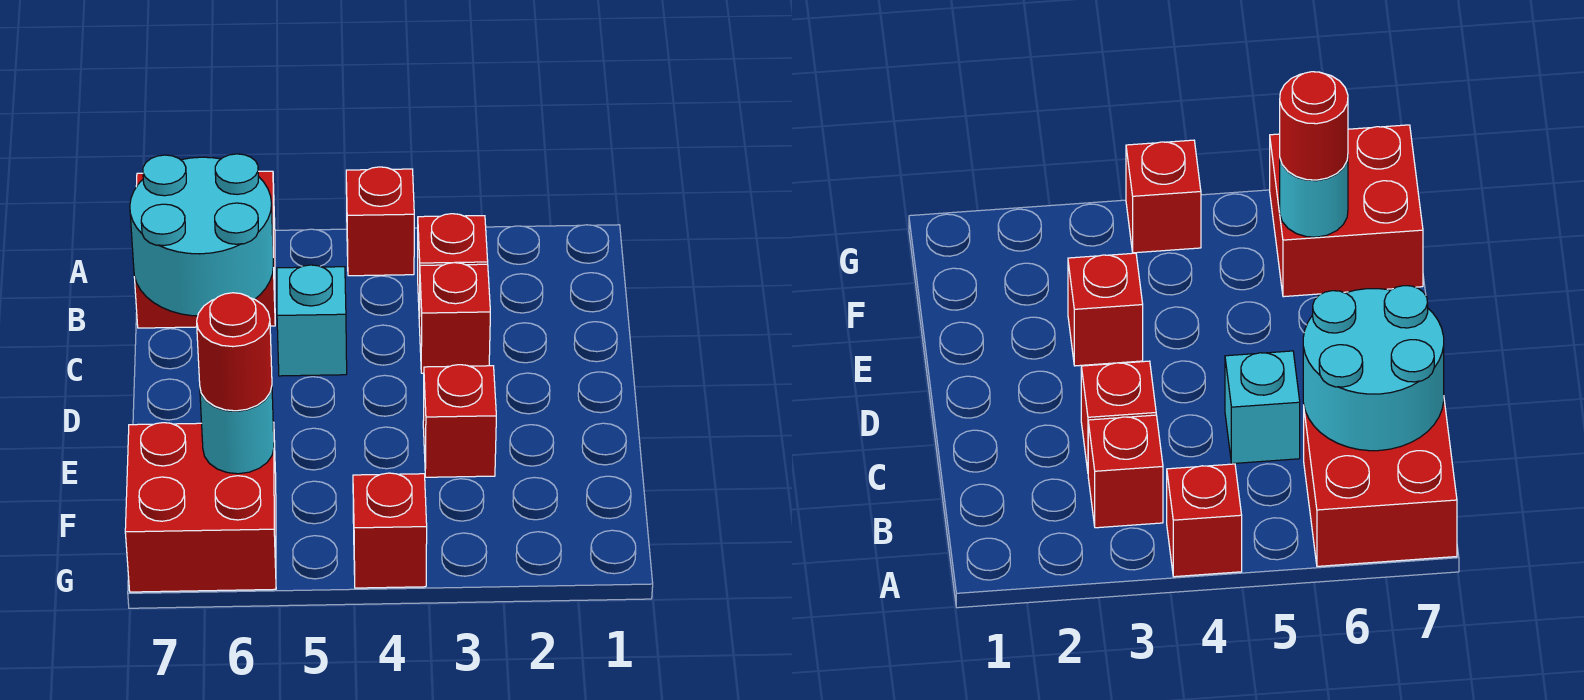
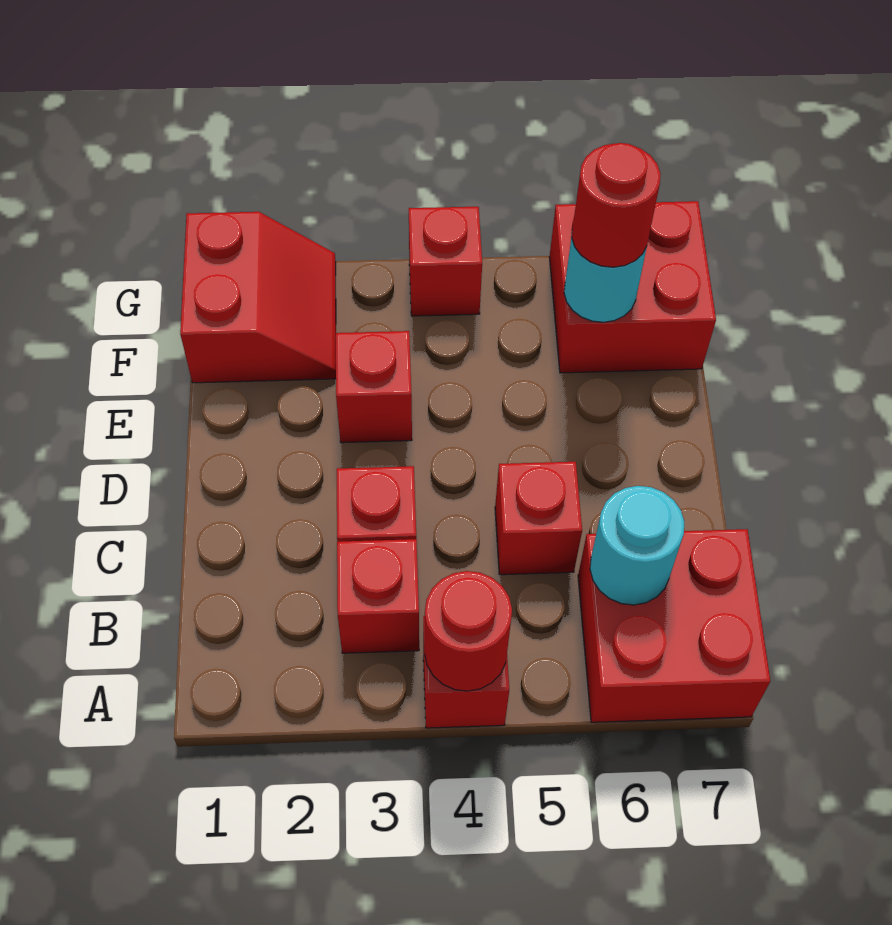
none -> red round brick A4 level 2
cyan round brick B6:C7 level 2 -> cyan round brick B6 level 2
cyan brick C5 level 1 -> red brick C5 level 1
none -> red slope F1:G2 level 1 top 1

